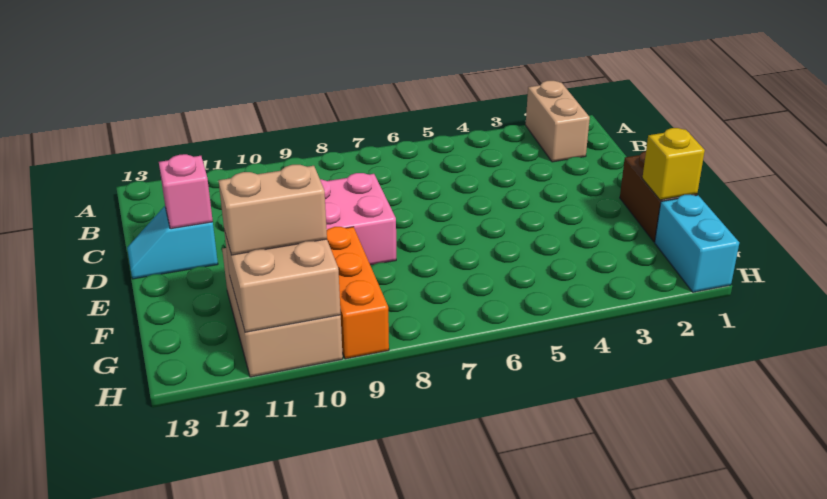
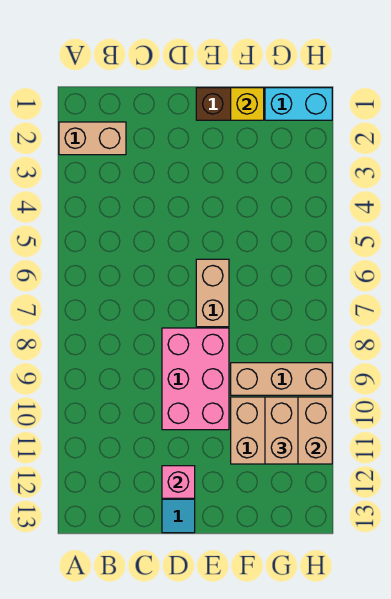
none -> tan brick E6:E7 level 1
orange brick F9:H9 level 1 -> tan brick F9:H9 level 1

